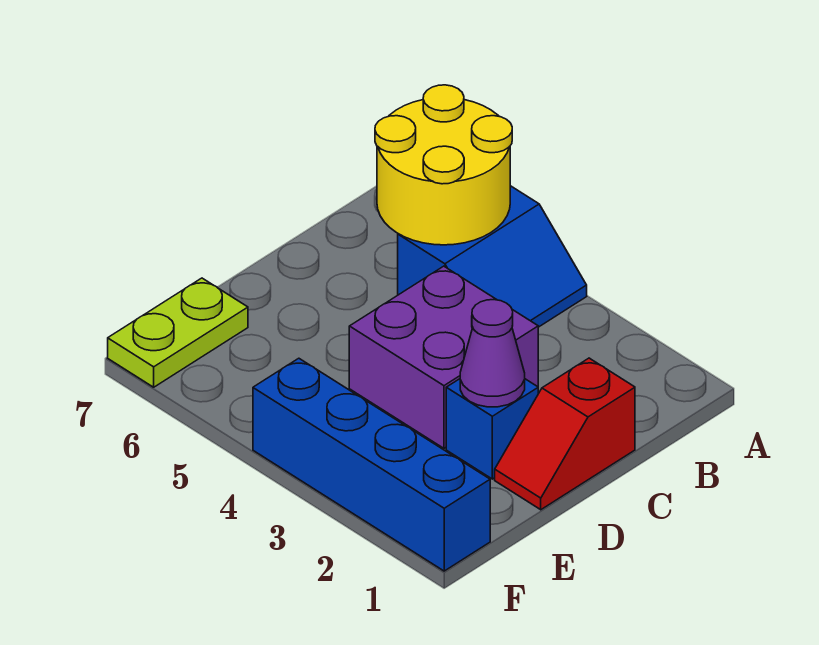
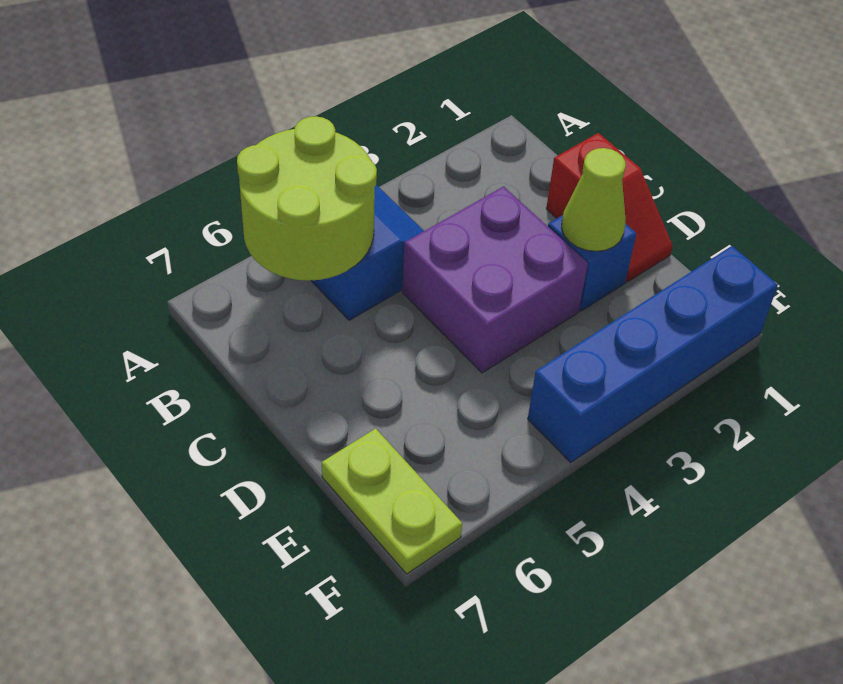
yellow round brick A5:B6 level 2 -> lime round brick A5:B6 level 2
purple cone D2 level 2 -> lime cone D2 level 2

